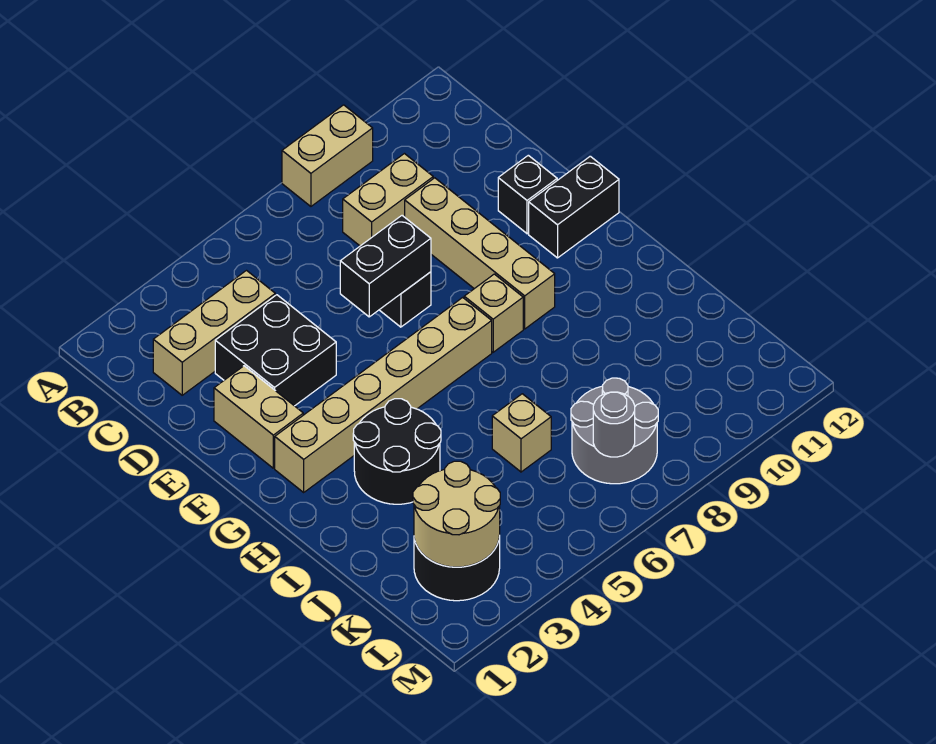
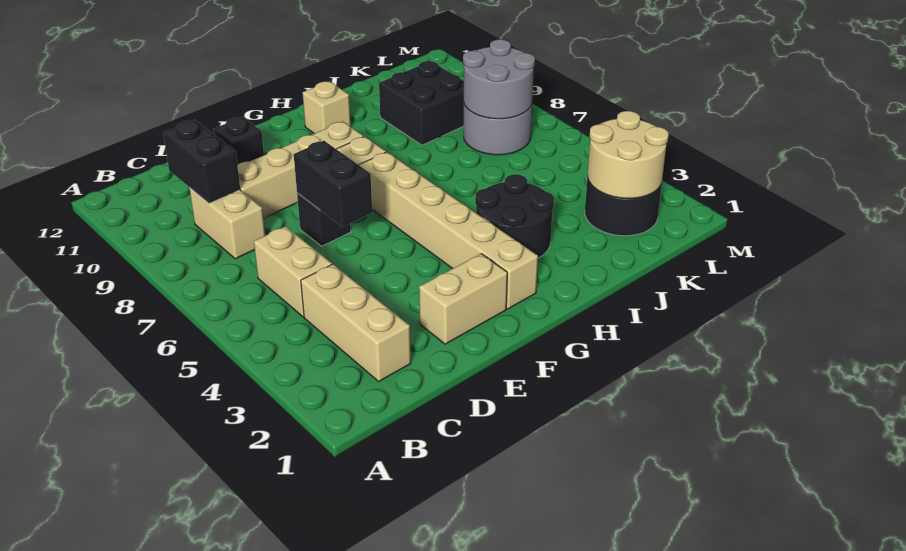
tan brick A8:A9 level 1 -> tan brick C5:C6 level 1
black brick D3:E4 level 1 -> black brick J9:K10 level 1
black brick F11:F12 level 1 -> black brick C9:C10 level 2
tan brick J6 level 1 -> tan brick H11 level 1
grey round brick L7 level 2 -> grey round brick K7:L8 level 2

